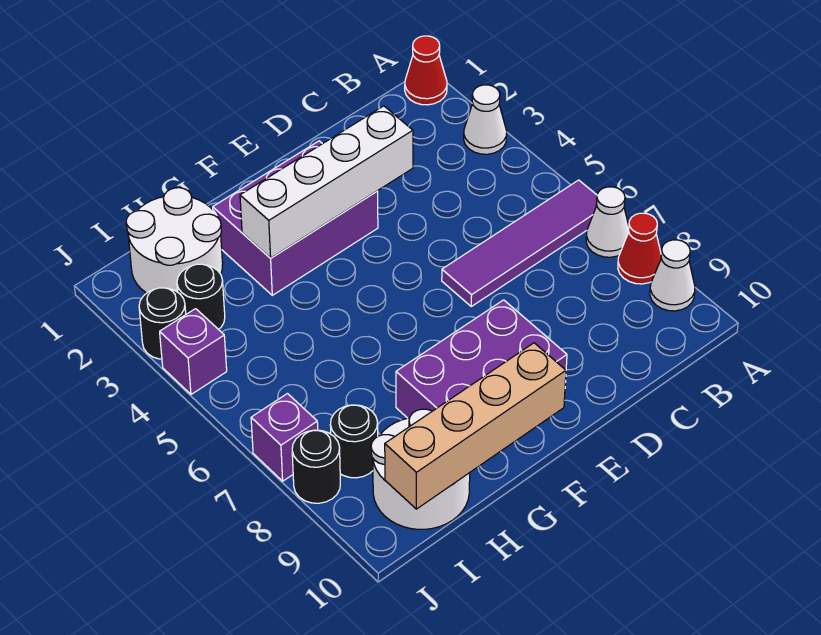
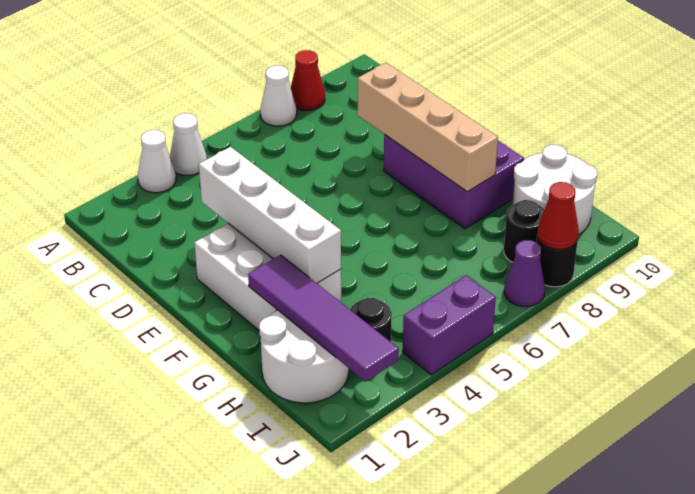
red cone A1 level 1 -> red cone J8 level 2
purple tile A6:D6 level 1 -> purple tile G2:J2 level 2
white cone A9 level 1 -> white cone A4 level 1
purple brick E2:G3 level 1 -> white brick E2:G3 level 1
tan brick F10:I10 level 2 -> tan brick D8:G8 level 2
black round brick J3 level 1 -> none
purple brick J4 level 1 -> purple brick J4:J5 level 1
purple brick J7 level 1 -> purple cone J7 level 1

